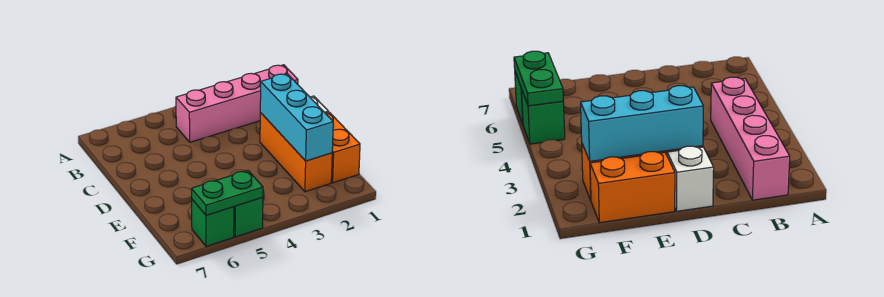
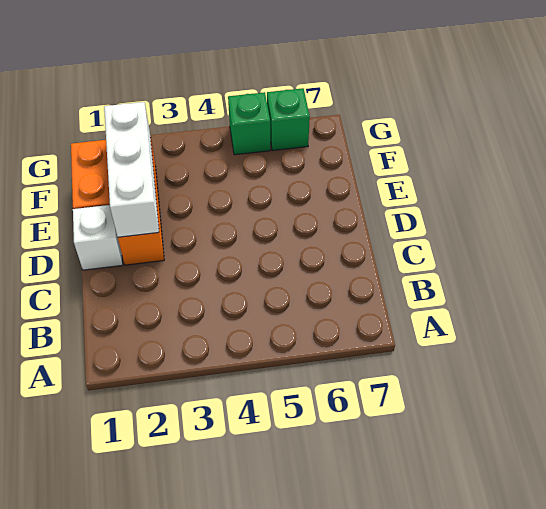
pink brick B1:B4 level 1 -> none
cyan brick D2:F2 level 2 -> white brick D2:F2 level 2
green plate G5:G6 level 2 -> none

